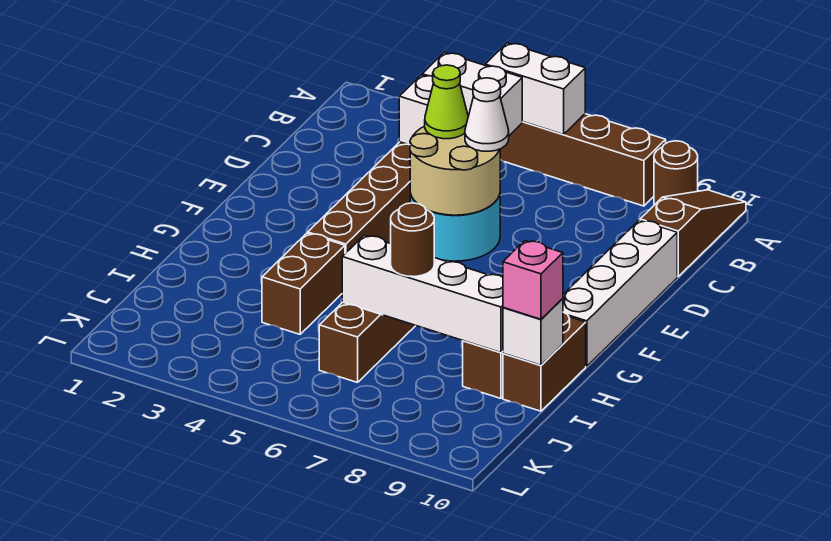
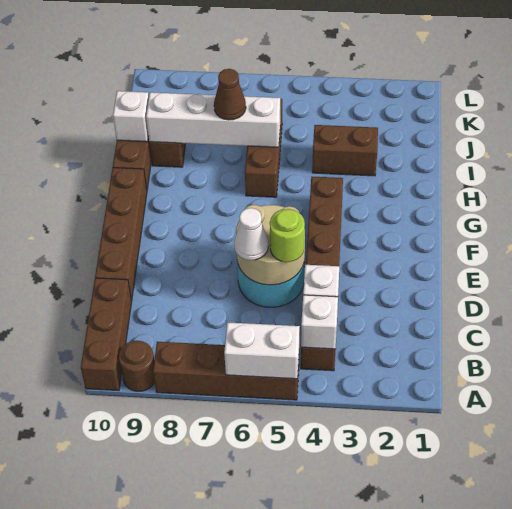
brown slope A10:C10 level 1 top C -> brown brick A10:C10 level 1
white brick B4:B5 level 2 -> white brick B4 level 2
lime cone D5 level 3 -> lime round brick D5 level 3
white brick D10:G10 level 1 -> brown brick D10:G10 level 1
brown brick H4:I4 level 1 -> brown brick I3:I4 level 1
brown round brick I7 level 3 -> brown cone I7 level 3
pink brick I10 level 3 -> none

